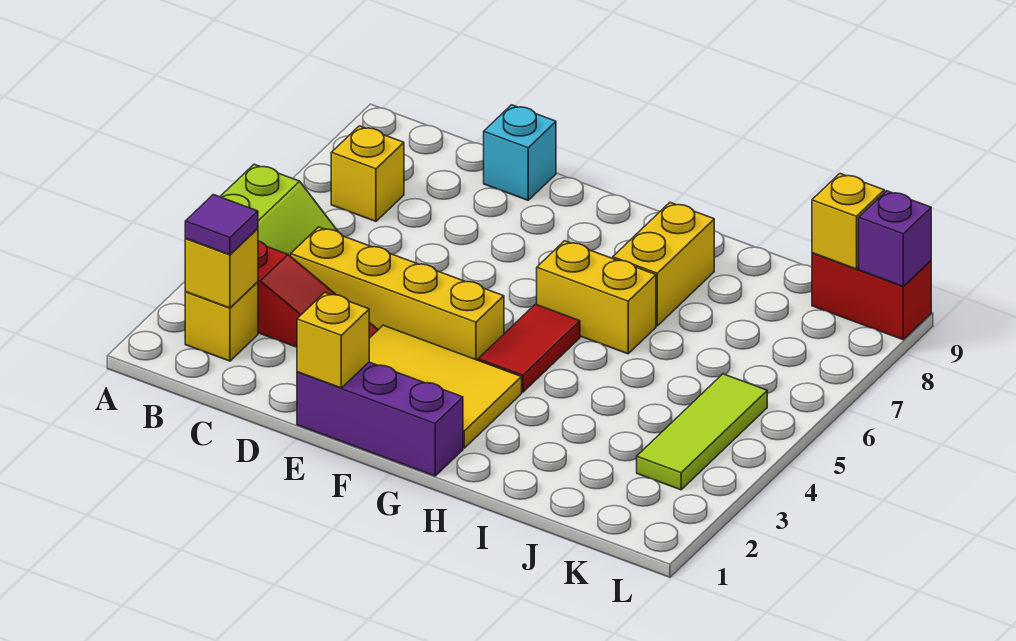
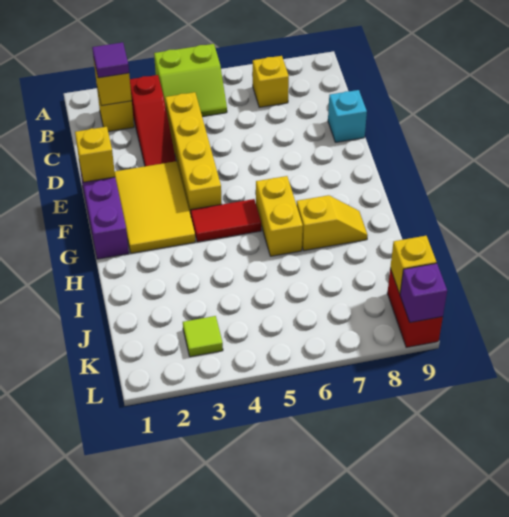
yellow brick H7:H8 level 1 -> yellow slope H7:H8 level 1 top 7
lime tile K3:K5 level 1 -> lime tile K3 level 1

